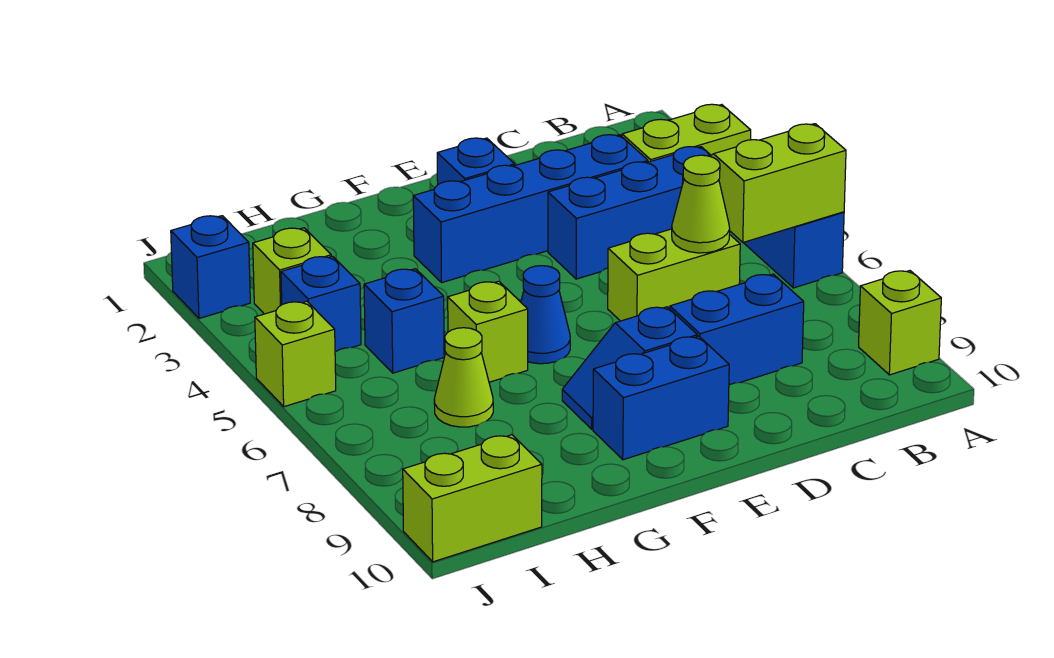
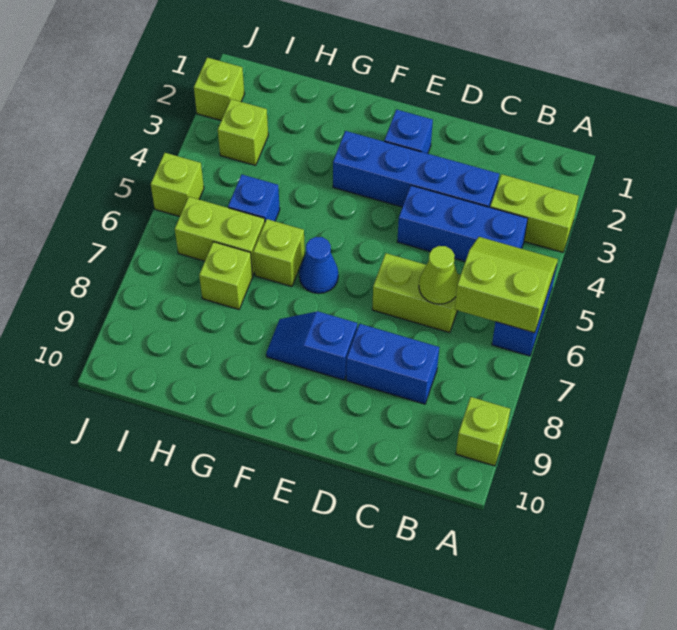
blue brick E9:F9 level 1 -> none
lime cone H7 level 1 -> lime brick H7 level 1
blue brick I4 level 1 -> none
lime brick I10:J10 level 1 -> lime brick H6:I6 level 1
blue brick J2 level 1 -> lime brick J2 level 1

